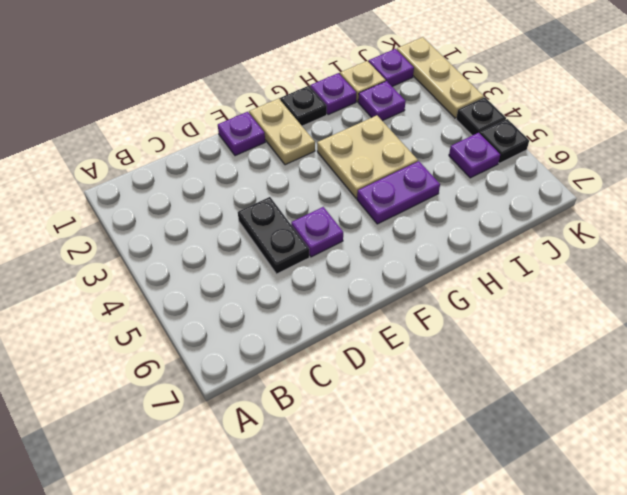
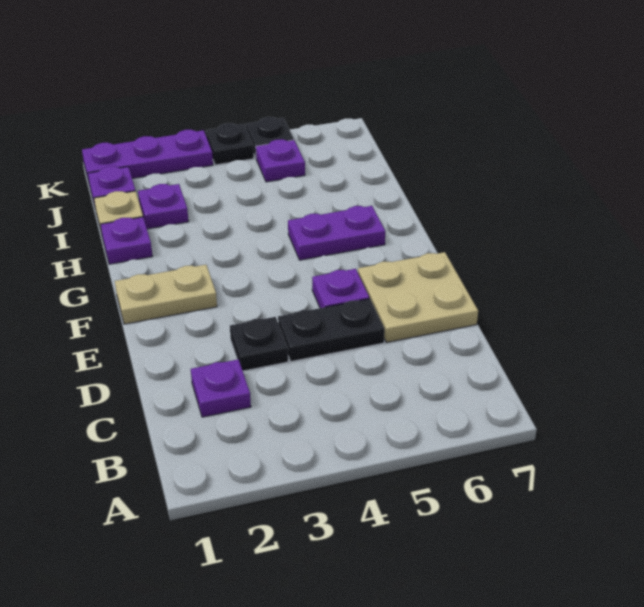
purple plate E1 level 1 -> purple plate C2 level 1
black plate G1 level 1 -> black plate D3 level 1
tan plate G3:H4 level 1 -> tan plate D6:E7 level 1
purple plate G5:H5 level 1 -> purple plate G5:G6 level 1
tan plate K1:K3 level 1 -> purple plate K1:K3 level 1

